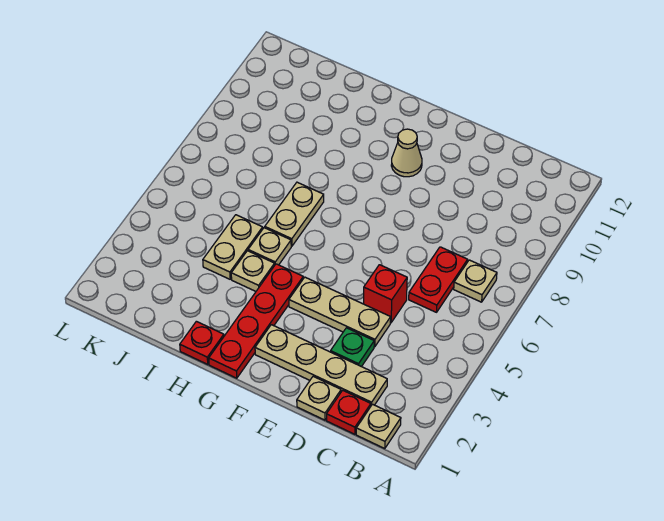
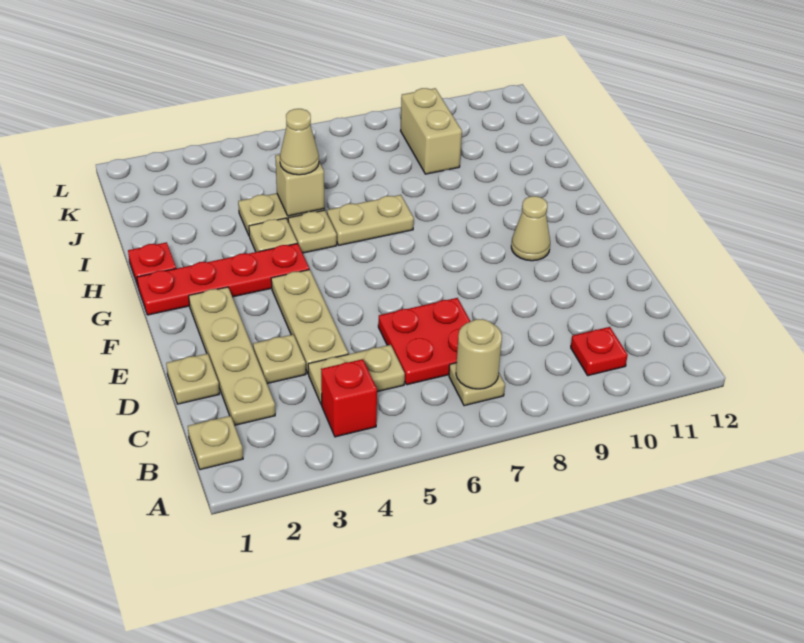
none -> tan round brick B7 level 2
red plate C1 level 1 -> red plate B10 level 1
none -> tan plate C4:C5 level 1
red plate C6:C7 level 1 -> red plate C6:D7 level 1
green plate D3 level 1 -> tan plate D3 level 1
red brick D5 level 1 -> red brick B4 level 1
none -> tan brick I5 level 2
none -> tan cone I5 level 3
none -> tan brick J9:K9 level 1

